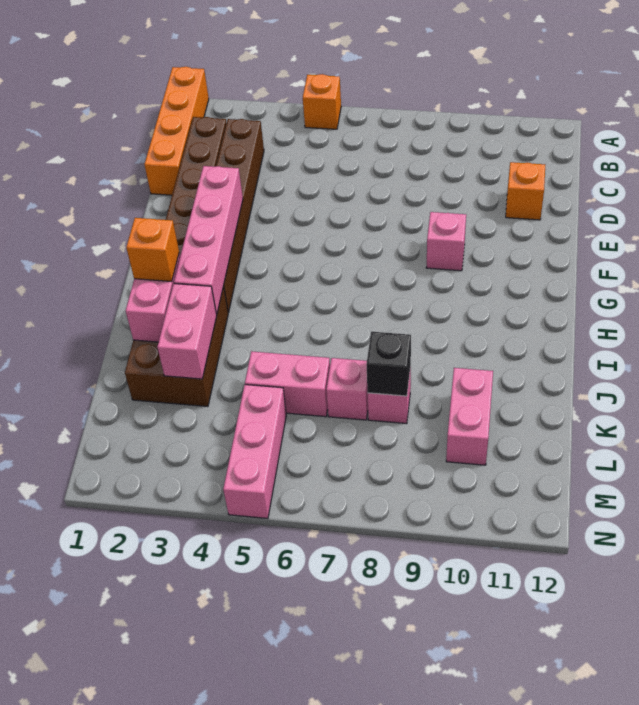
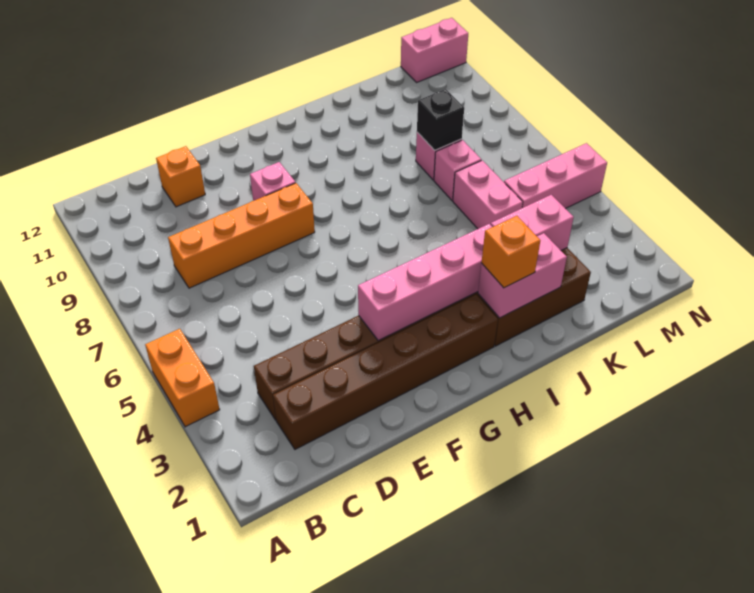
orange brick A1:D1 level 1 -> orange brick C8:F8 level 1
orange brick A5 level 1 -> orange brick A4:A5 level 1
pink brick K10:L10 level 1 -> pink brick M12:N12 level 1

